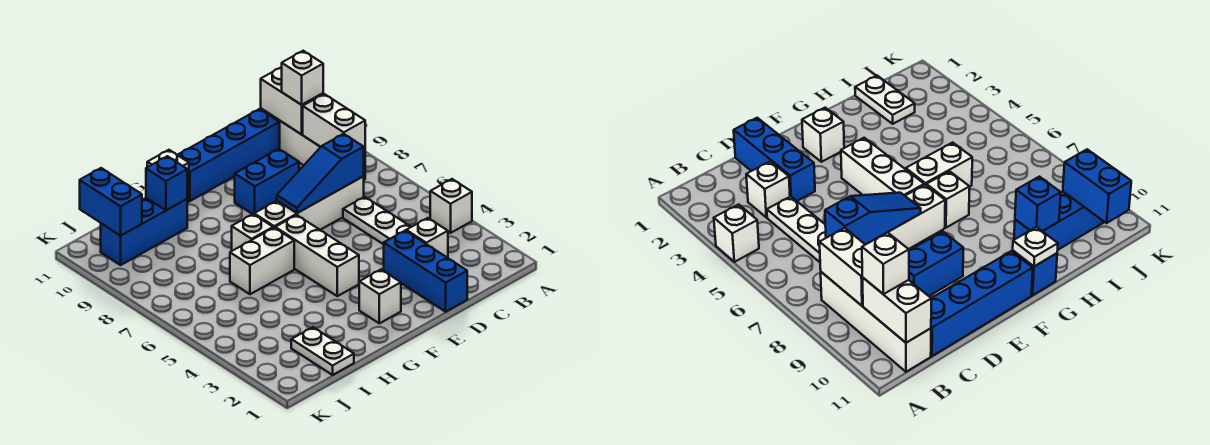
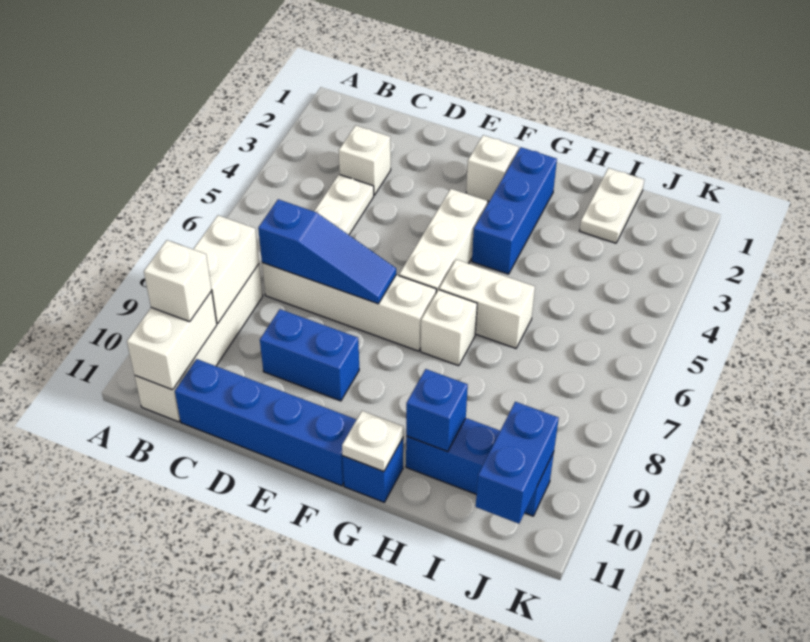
white brick A4 level 1 -> none
blue brick D1:D3 level 1 -> blue brick G2:G4 level 1

